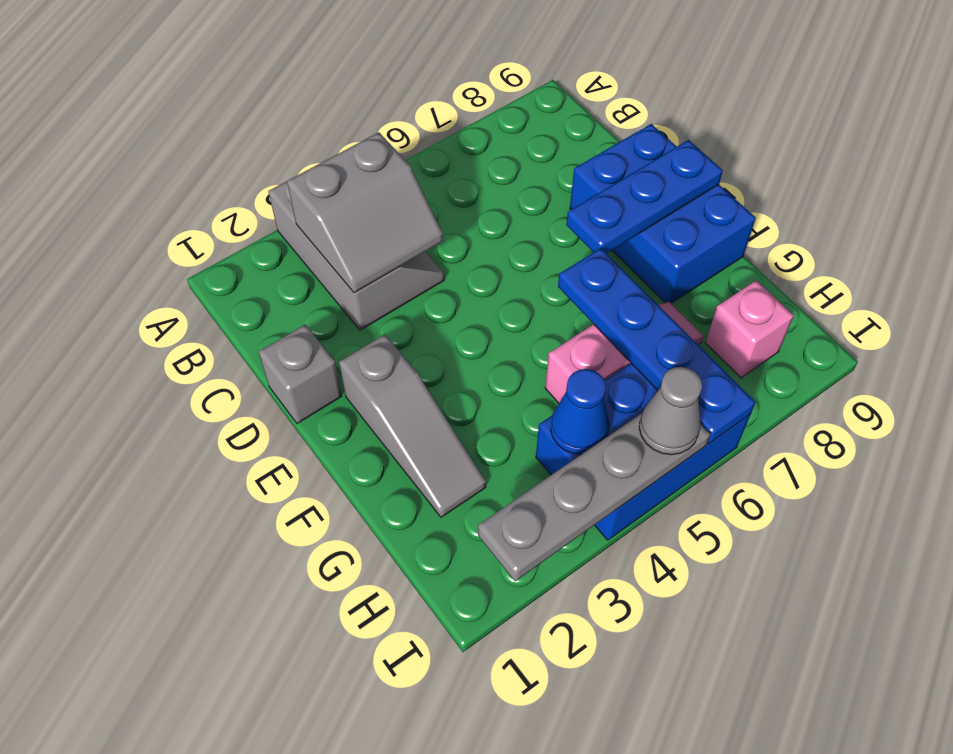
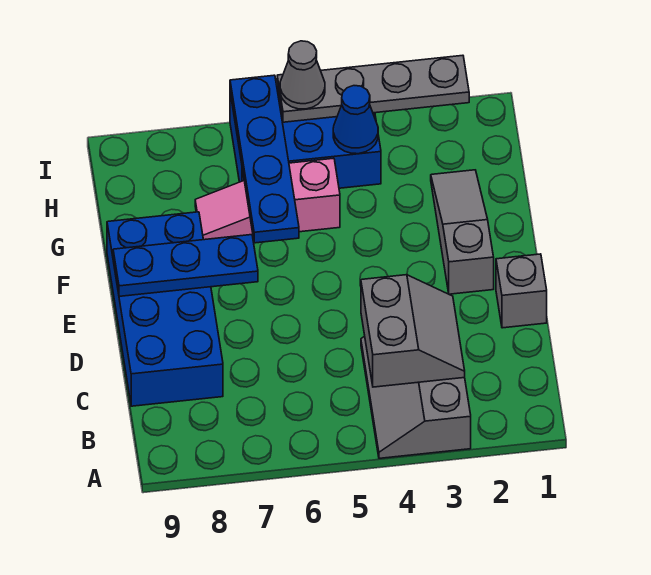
grey slope B3:C4 level 2 top B -> grey slope B3:C4 level 2 top 4
blue brick D8:F9 level 1 -> blue brick C8:F9 level 1
pink brick H8 level 1 -> none

